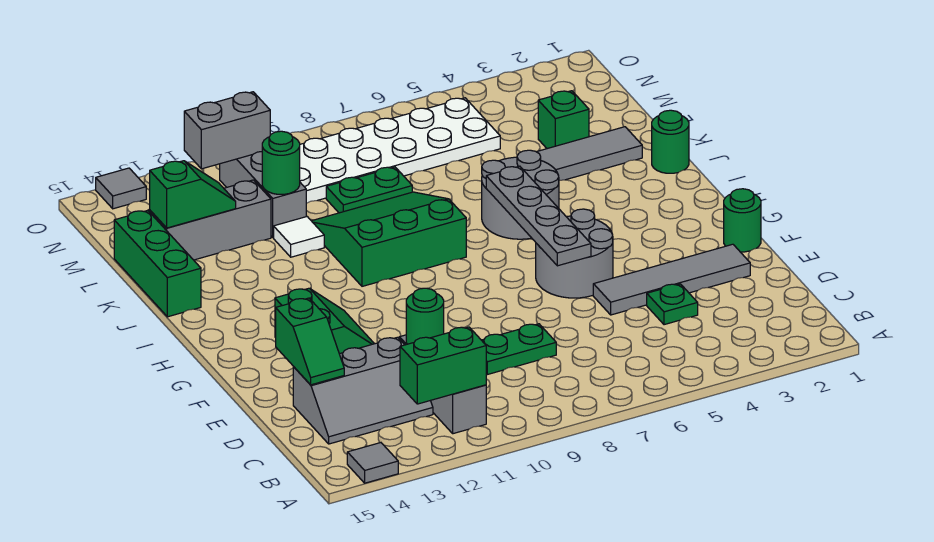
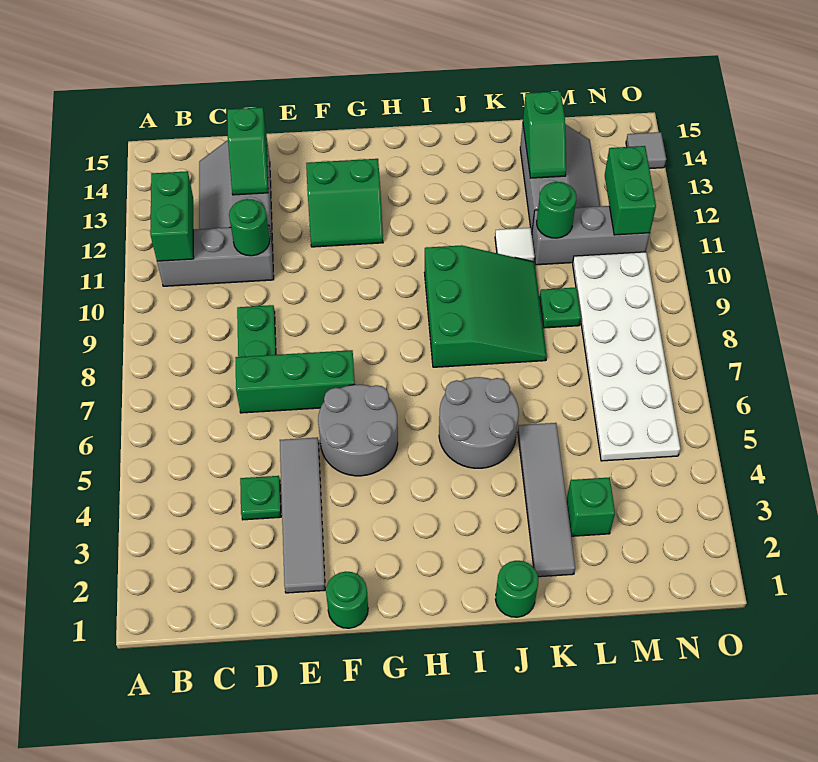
grey tile A14 level 1 -> none
green slope D14:E14 level 2 top E -> green slope D13:D14 level 2 top 14
grey plate F6:I6 level 2 -> none
green brick J15:L15 level 1 -> green brick D7:F7 level 1
green plate L8:L9 level 1 -> green plate L9 level 1
grey brick N11:N12 level 2 -> green brick N11:N12 level 2

